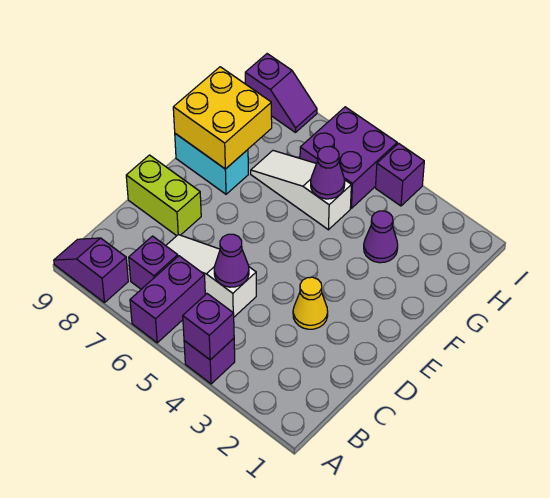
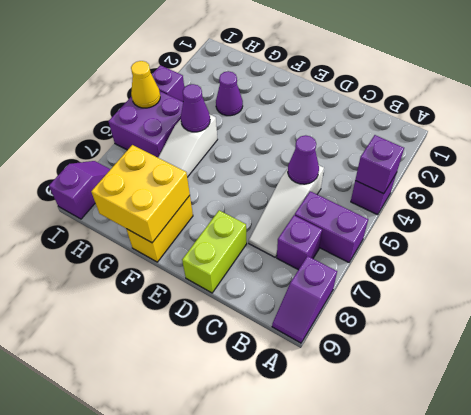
yellow cone D3 level 1 -> yellow cone I5 level 2
cyan brick F8:F9 level 1 -> yellow brick F8:F9 level 1

